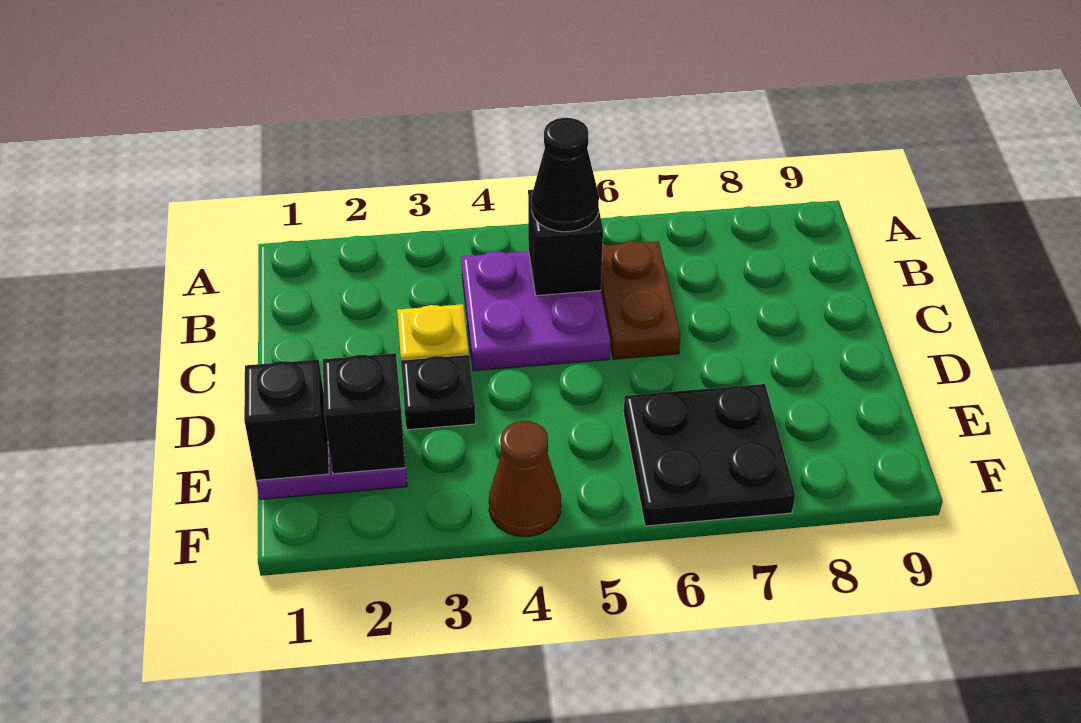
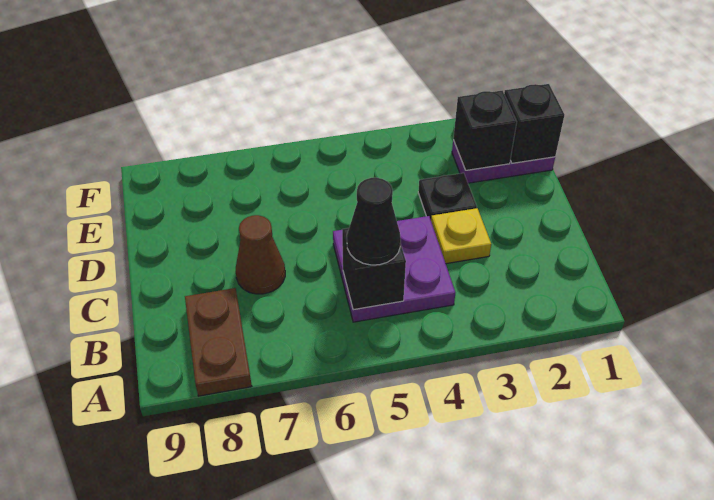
brown plate B6:C6 level 1 -> brown plate A8:B8 level 1
black plate E6:F7 level 1 -> none
brown cone F4 level 1 -> brown cone C7 level 1

